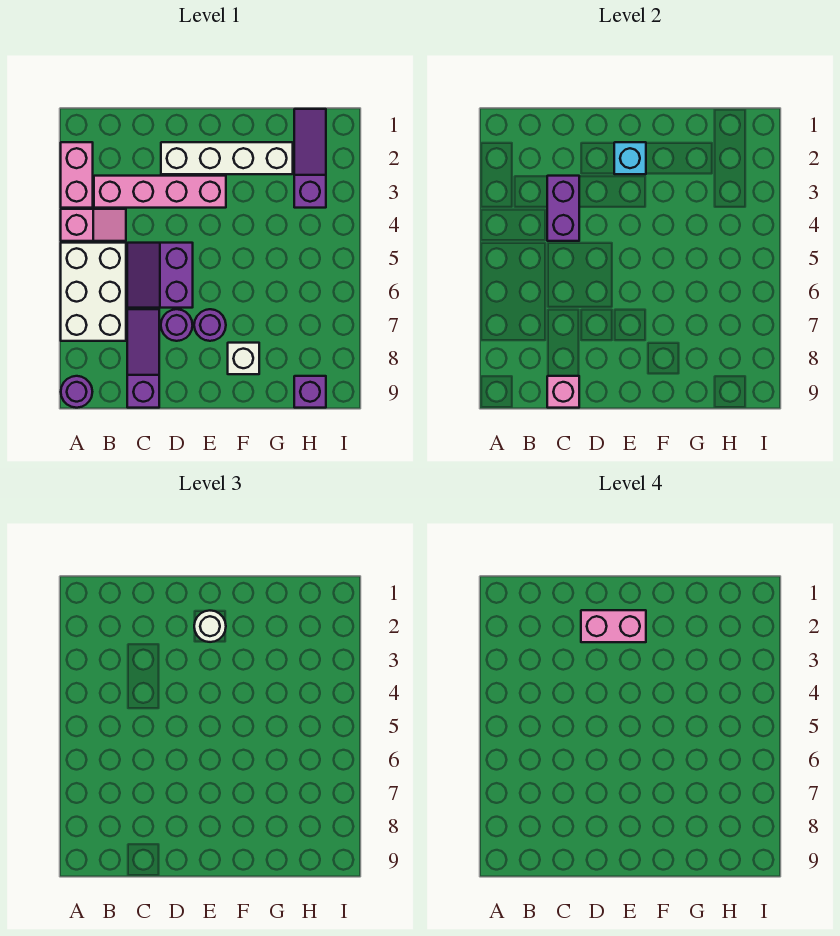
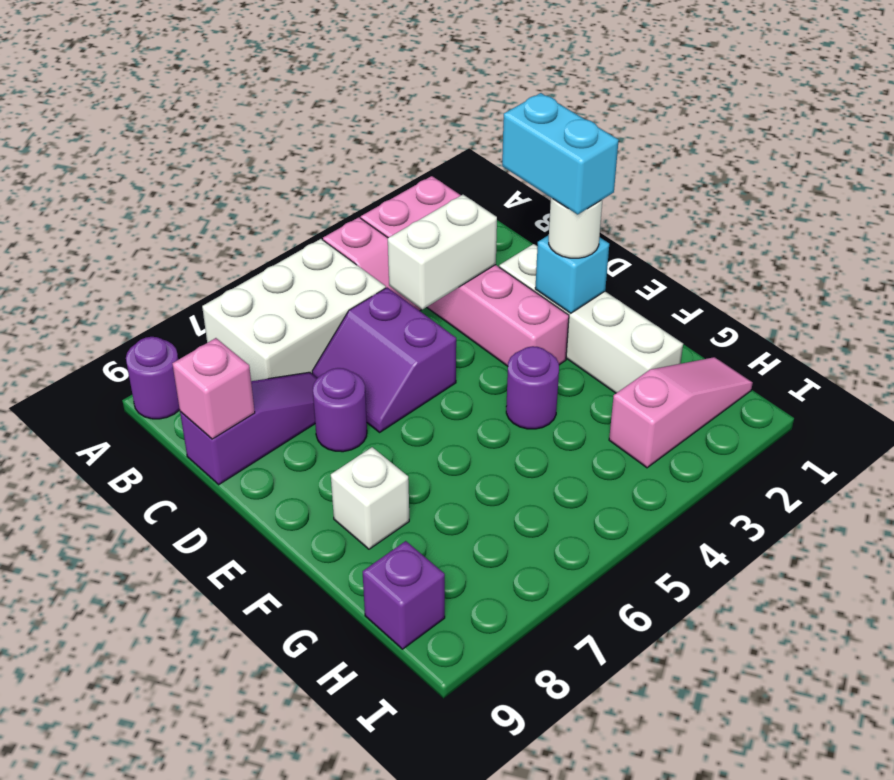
purple brick C3:C4 level 2 -> white brick C3:C4 level 2
purple slope C5:D6 level 1 top D -> purple slope C5:D6 level 1 top 5
pink brick D2:E2 level 4 -> cyan brick D2:E2 level 4
purple round brick E7 level 1 -> purple round brick F4 level 1
purple slope H1:H3 level 1 top 3 -> pink slope H1:H3 level 1 top 3

